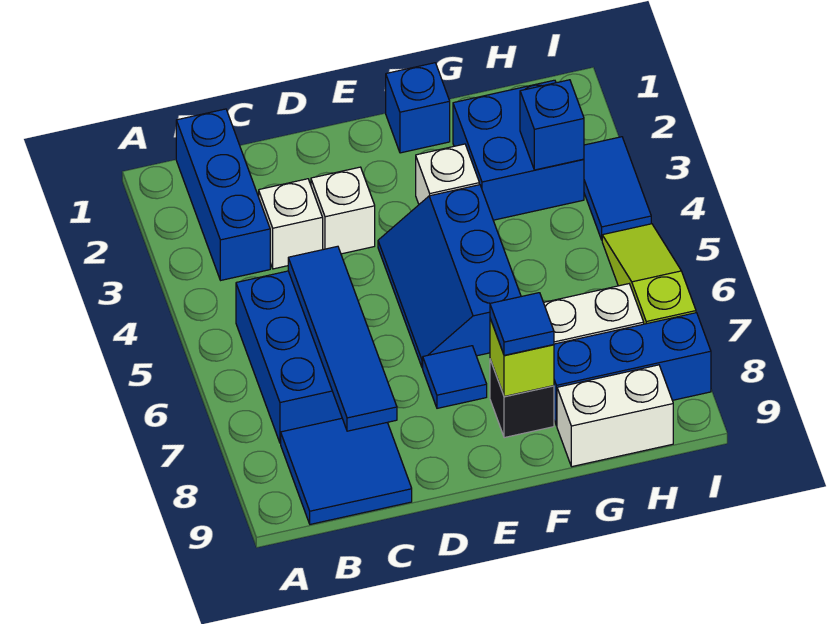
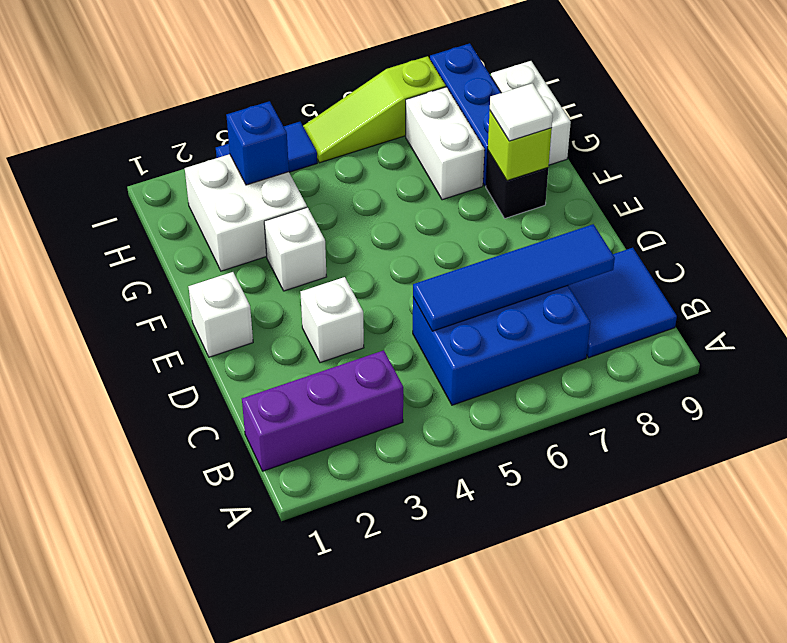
blue brick B1:B3 level 1 -> purple brick B1:B3 level 1
white brick C3 level 1 -> white brick E1 level 1
blue slope E4:F6 level 1 top F -> none
blue tile E7 level 1 -> none
blue brick F1 level 1 -> none
blue tile F8 level 3 -> white tile F8 level 3
blue brick G2:H3 level 1 -> white brick G2:H3 level 1

